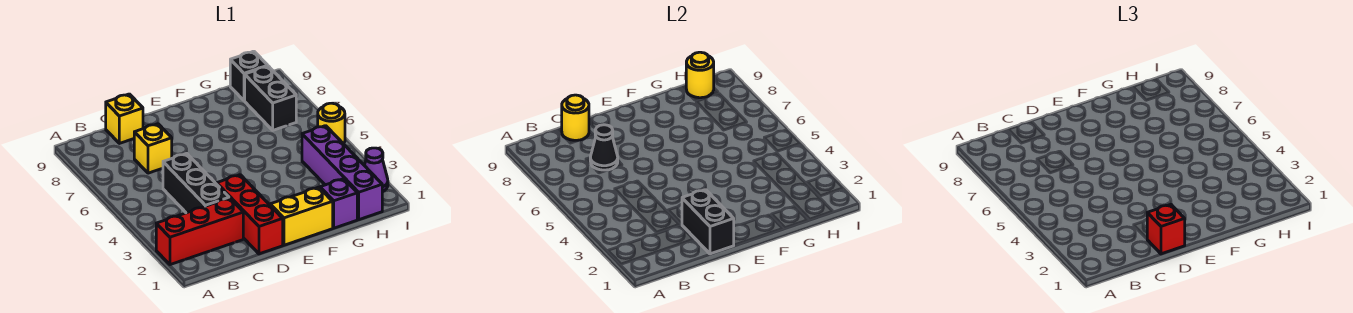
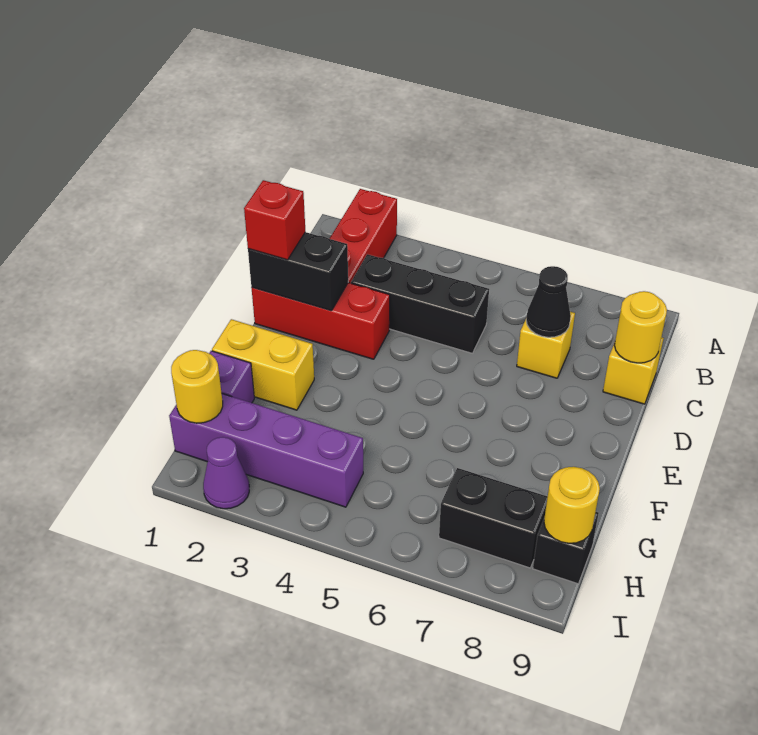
yellow brick E1:F1 level 1 -> yellow brick F1:F2 level 1
yellow round brick I5 level 1 -> yellow round brick H1 level 2

